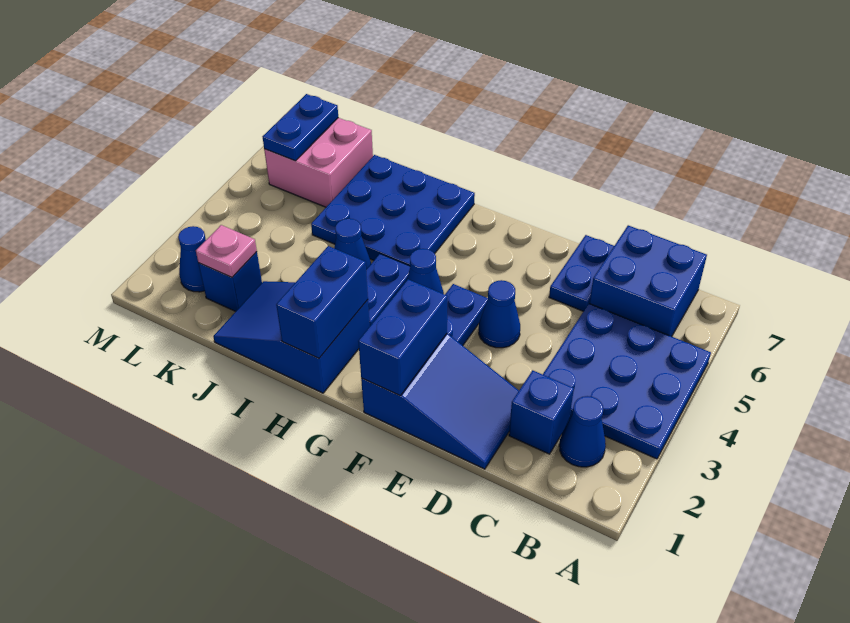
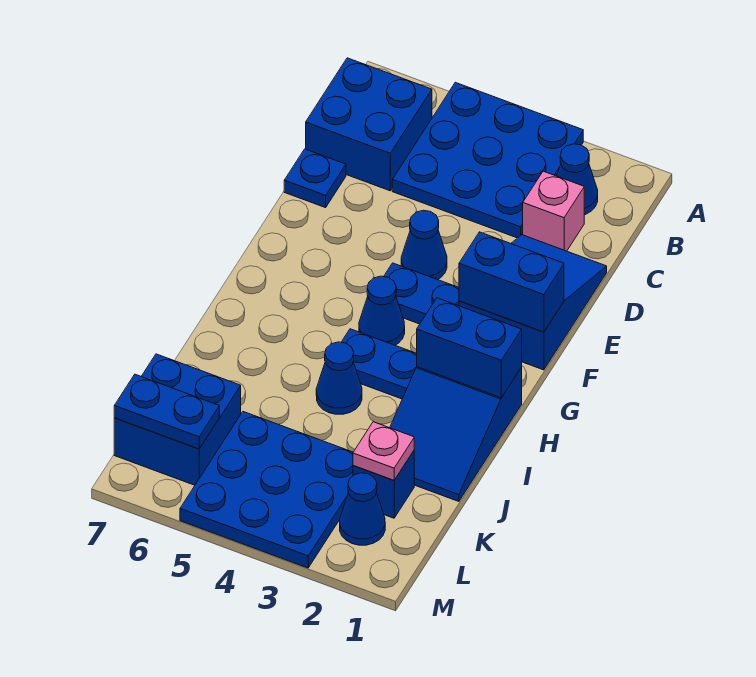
blue brick C2 level 1 -> pink brick C2 level 1
blue plate D6:D7 level 1 -> blue plate D7 level 1
blue plate H5:J7 level 1 -> blue plate K3:M5 level 1
pink brick K6:L7 level 1 -> blue brick K6:L7 level 1

